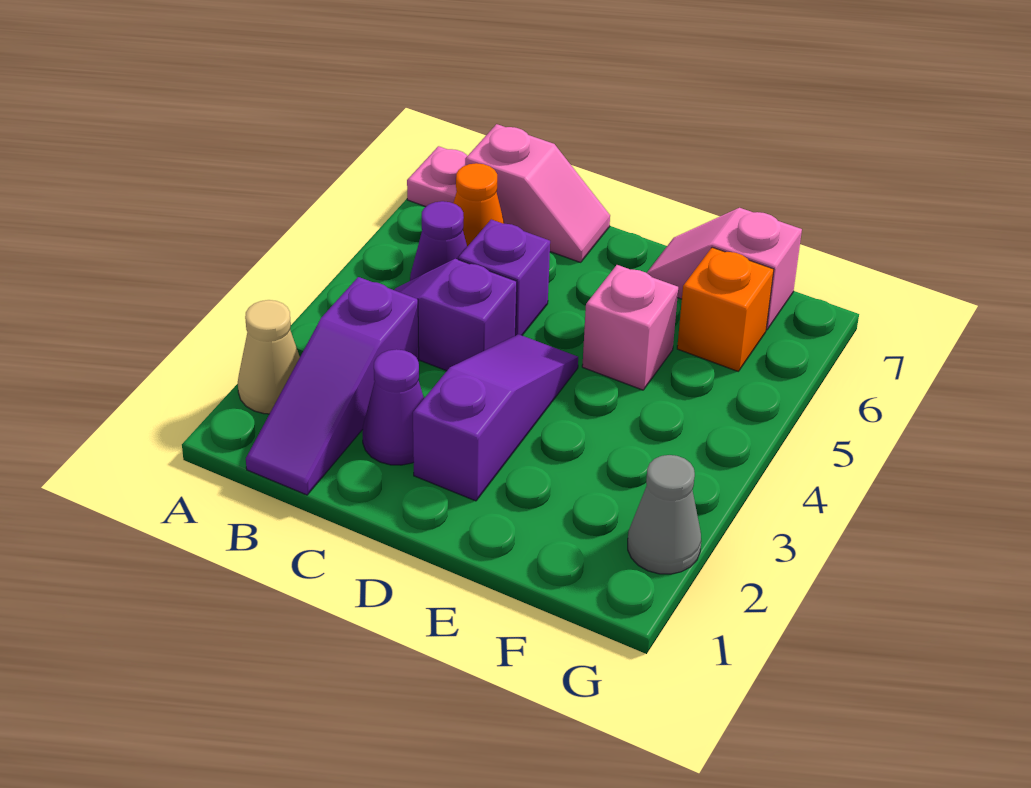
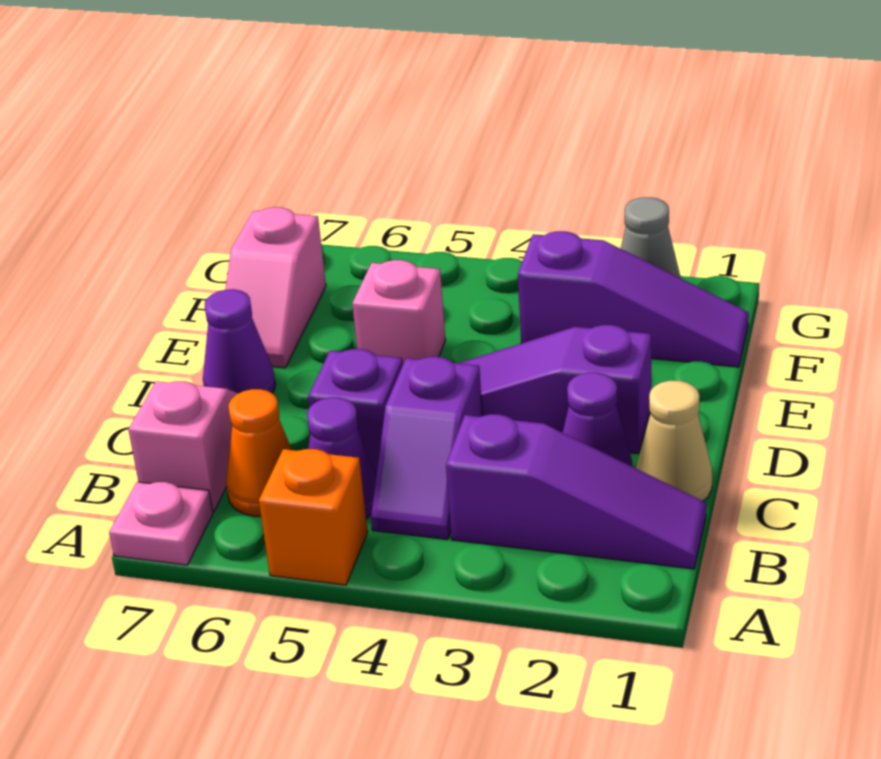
tan cone A2 level 1 -> tan cone C1 level 1
none -> purple cone D7 level 1
none -> purple slope F1:F3 level 1 top 3
orange brick F6 level 1 -> orange brick A5 level 1

